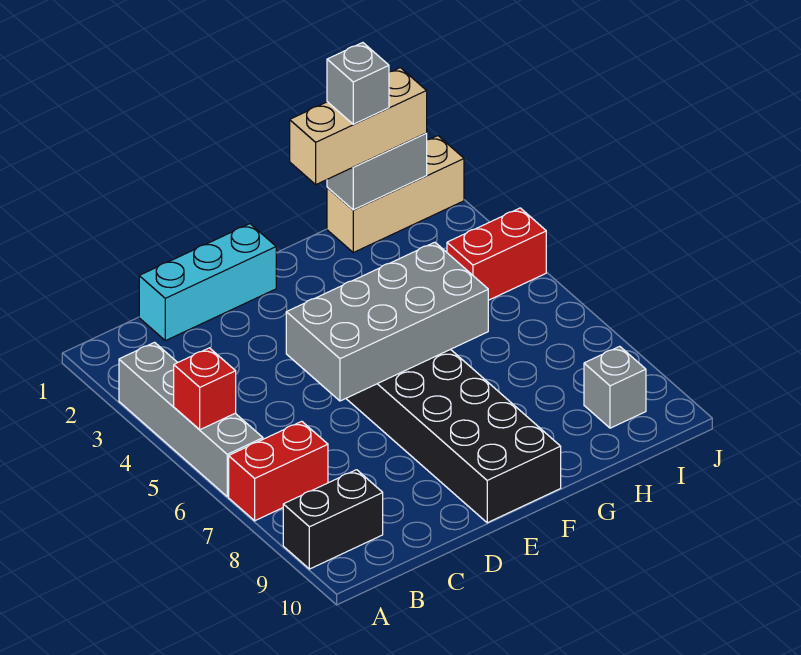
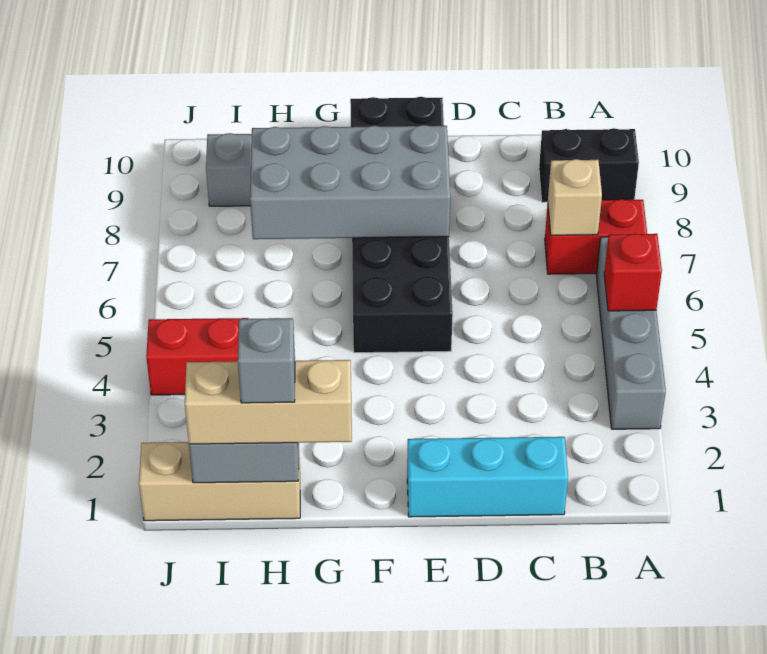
none -> tan brick B7 level 2
grey brick D5:G6 level 2 -> grey brick E7:H8 level 2

